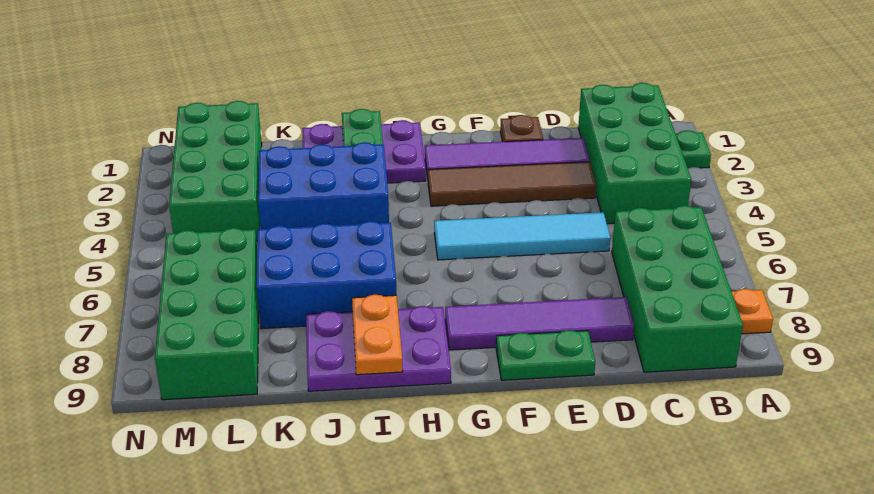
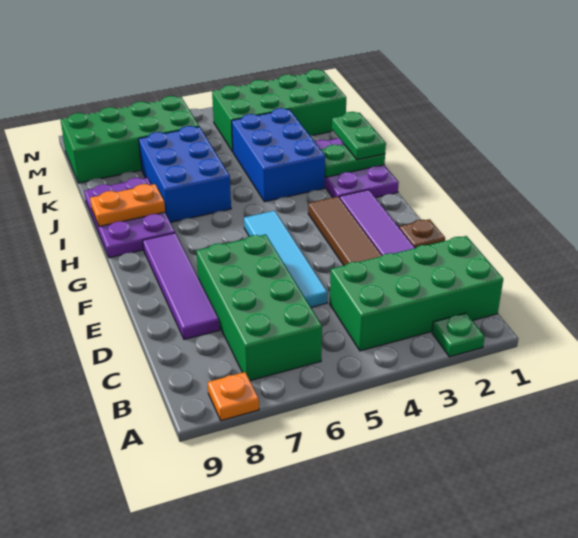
green brick B6:C9 level 1 -> green brick B6:E7 level 1
green plate E9:F9 level 1 -> green plate I1:J1 level 3

